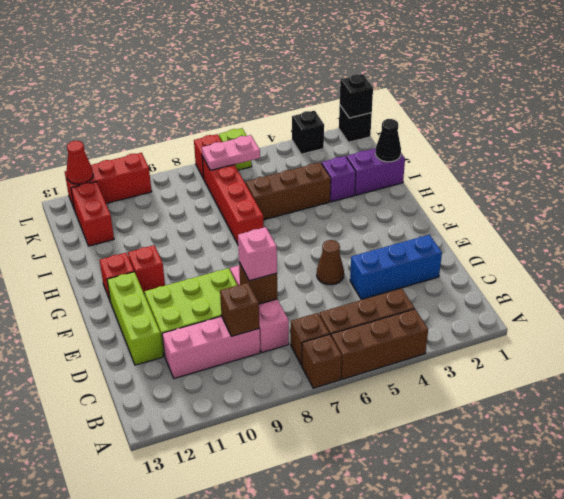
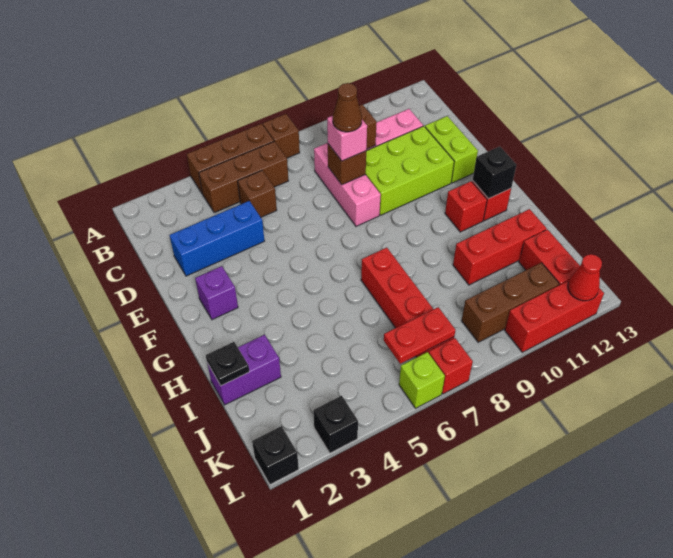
brown brick B7 level 1 -> brown brick C5 level 1
lime brick D12:F12 level 1 -> lime brick D12:E12 level 1
brown cone E5 level 1 -> brown cone D8 level 4
black cone I1 level 2 -> black plate I1 level 2
purple brick I3 level 1 -> purple brick F2 level 1
brown brick I4:I6 level 1 -> brown brick K9:K11 level 1
none -> red brick I10:I12 level 1
pink plate K6:K7 level 2 -> red plate K6:K7 level 2
black brick L1 level 2 -> black brick G12 level 2

